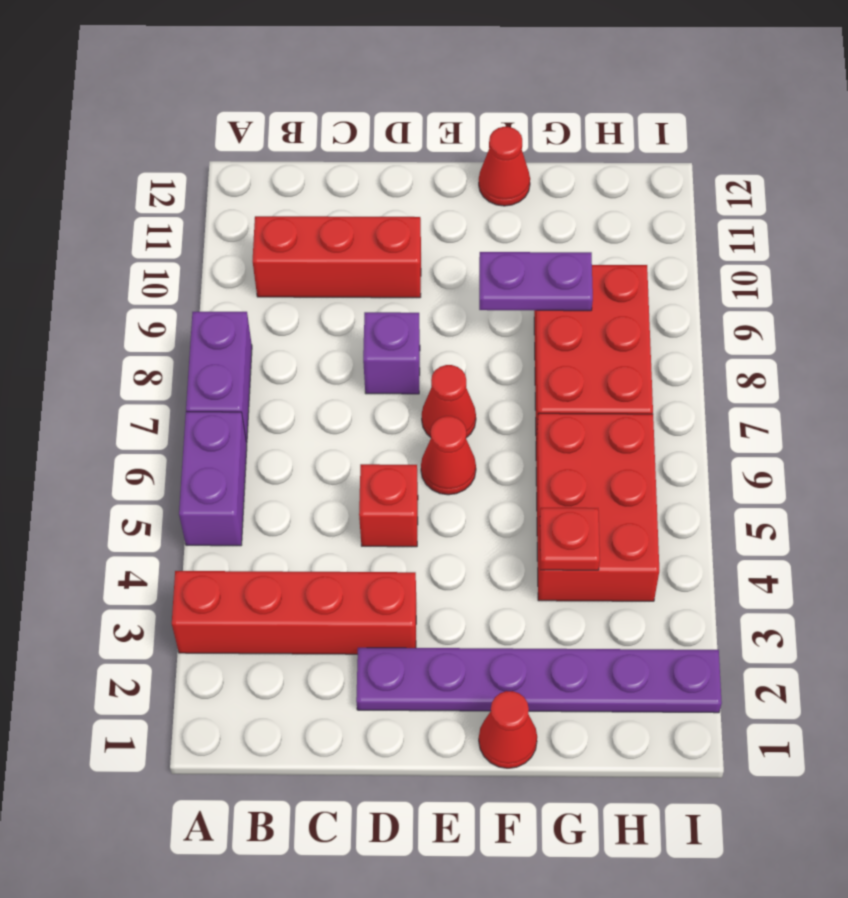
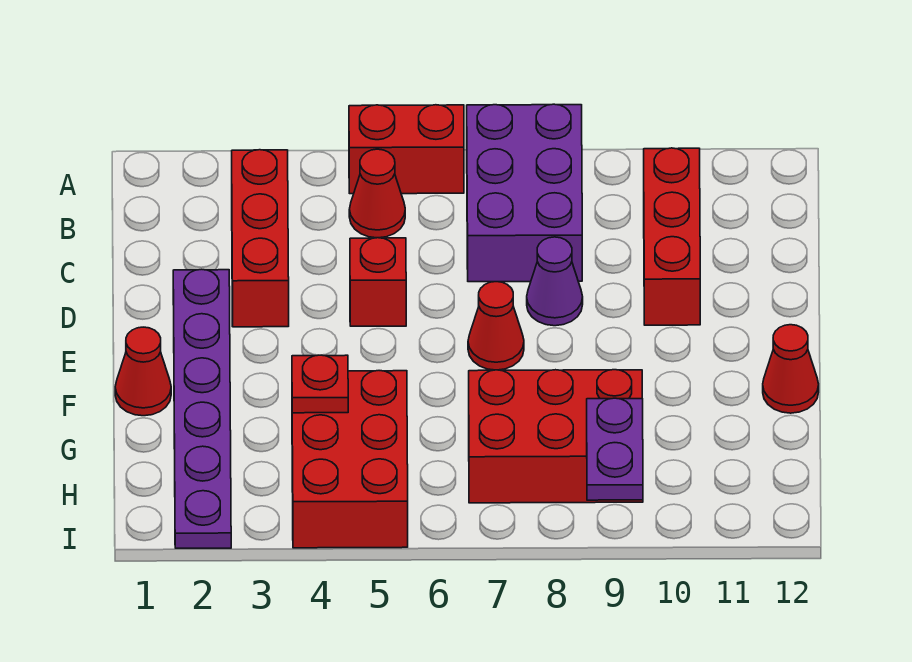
red brick A3:D3 level 1 -> red brick B3:D3 level 1
purple brick A5:A6 level 1 -> red brick A5:A6 level 1
purple brick A7:A8 level 1 -> purple brick A7:C8 level 1
purple brick D8 level 1 -> purple cone D8 level 1
red cone E6 level 1 -> red cone B5 level 1
purple plate F9:G9 level 2 -> purple plate H9:I9 level 2
red brick G4:H6 level 1 -> red brick G4:I5 level 1

